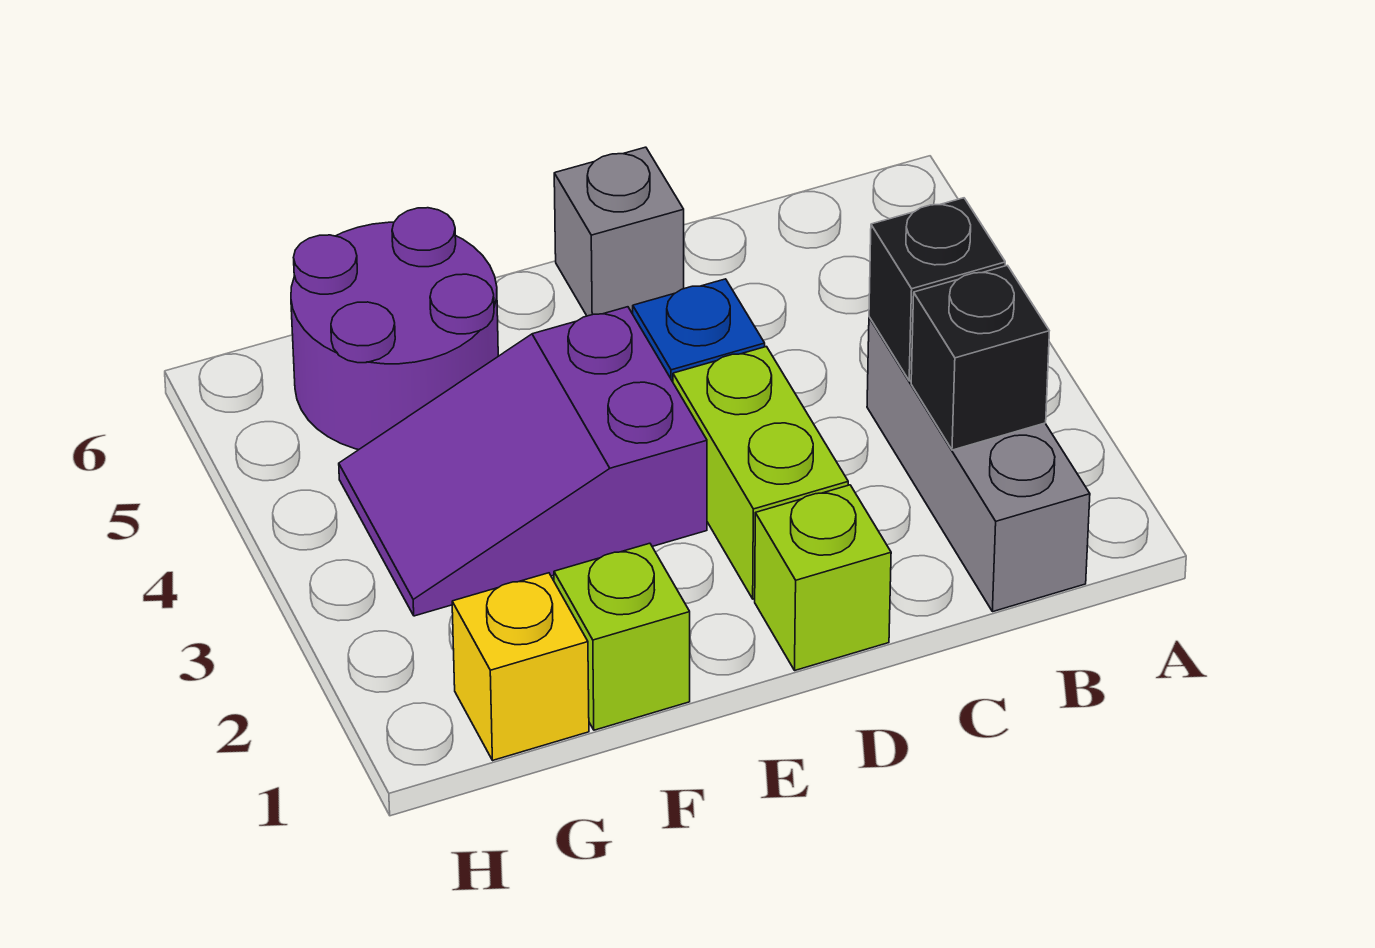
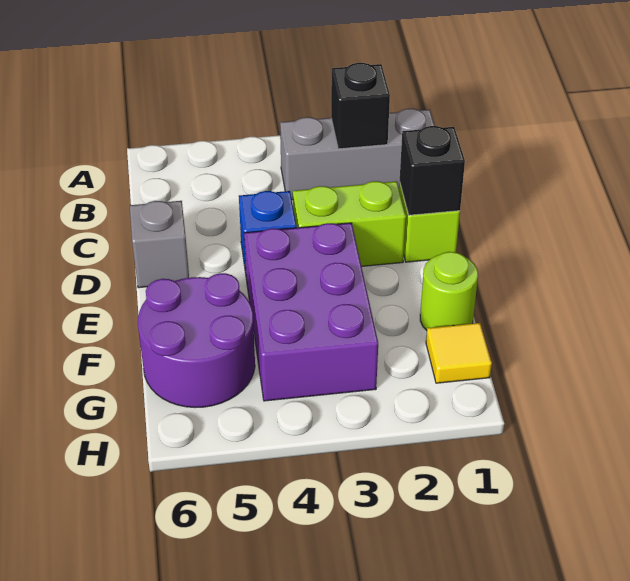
black brick B3 level 2 -> black brick D1 level 2
purple slope E3:G4 level 1 top E -> purple brick E3:G4 level 1
lime brick F1 level 1 -> lime round brick F1 level 1
yellow brick G1 level 1 -> yellow tile G1 level 1

